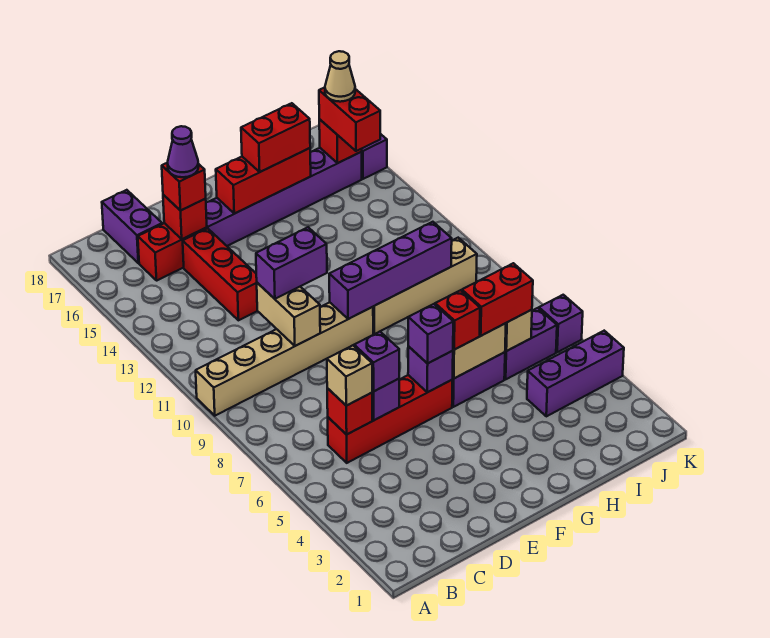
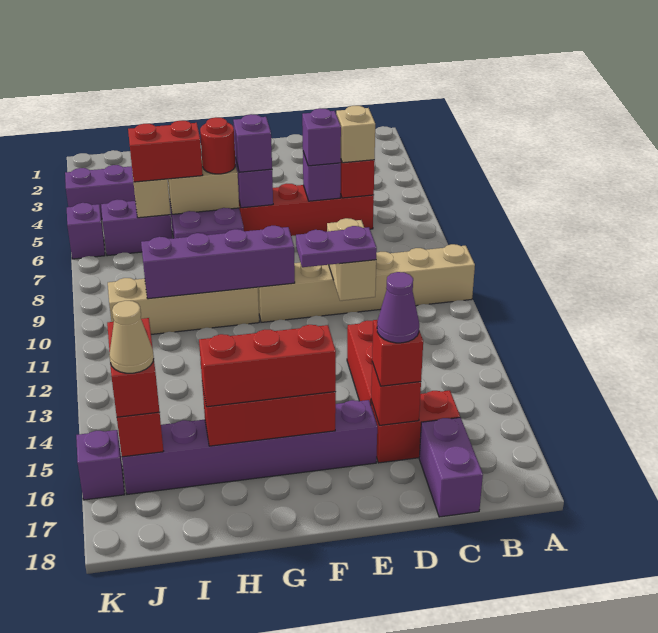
purple brick D11:E11 level 3 -> purple plate D11:E11 level 3
red brick G6 level 3 -> red round brick G6 level 3
red brick G16:H16 level 3 -> red brick F16:H16 level 3

